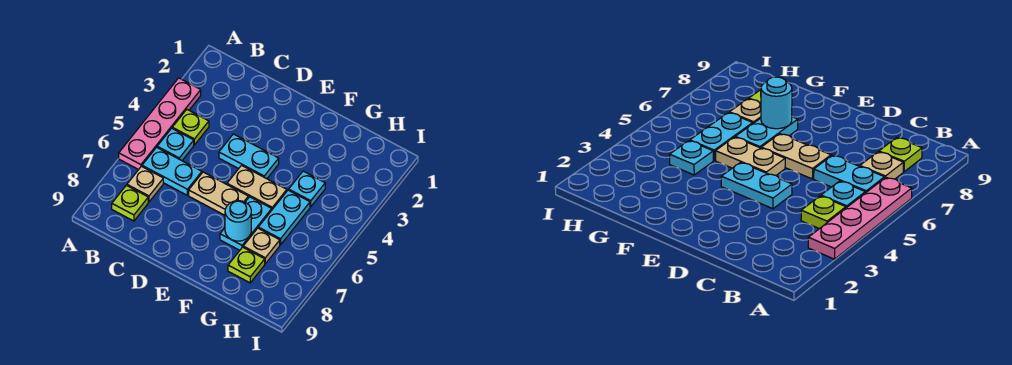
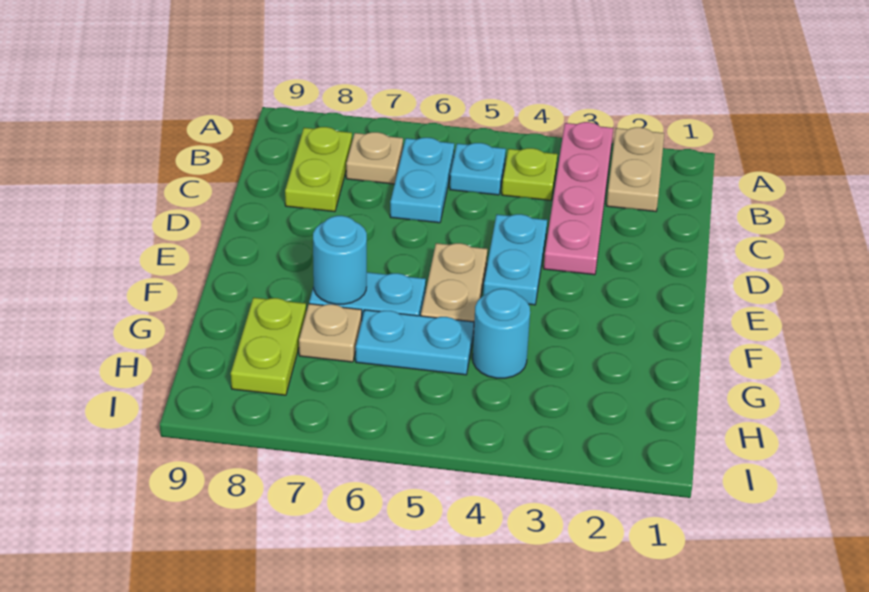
pink plate A3:A6 level 1 -> pink plate A3:D3 level 1
lime plate B8 level 1 -> lime plate B8:C8 level 1
tan plate D6:E6 level 1 -> tan plate A2:B2 level 1
cyan plate G4 level 1 -> cyan round brick G4 level 1
lime plate G8 level 1 -> lime plate G8:H8 level 1

